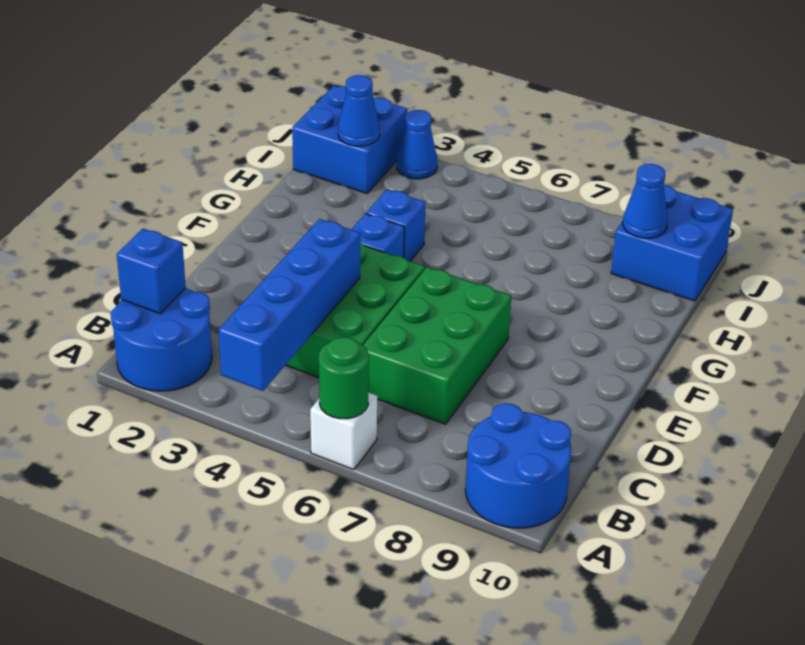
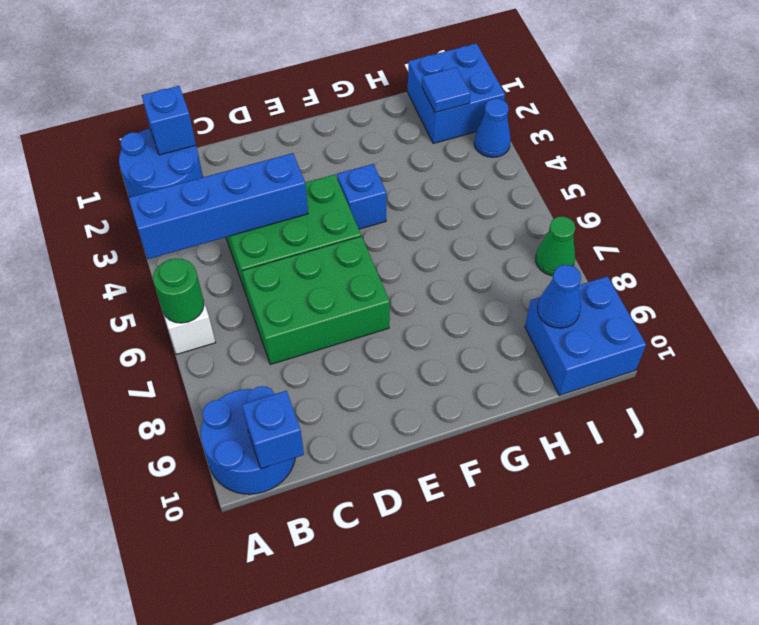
blue brick G4 level 1 -> blue brick B10 level 2
blue cone I2 level 2 -> blue tile I2 level 2
none -> green cone J7 level 1

